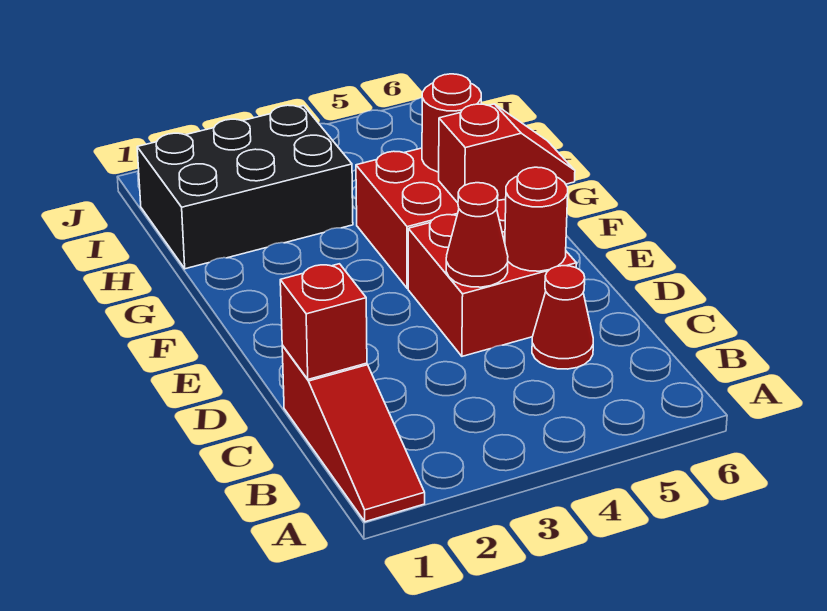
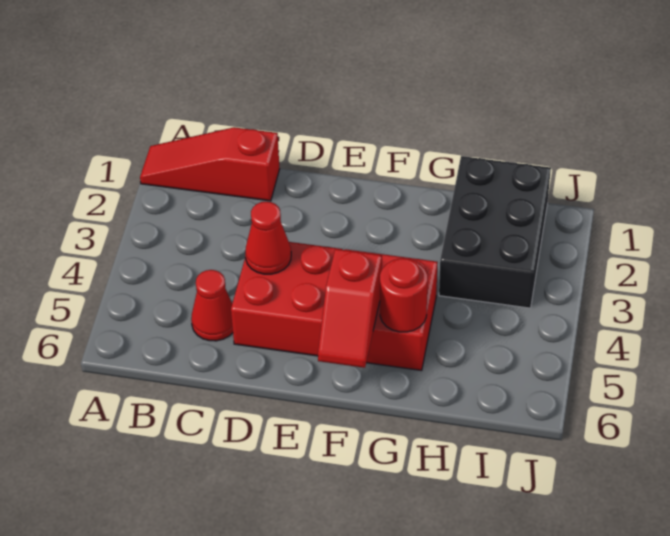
red brick C1 level 2 -> none
red round brick D5 level 2 -> none

